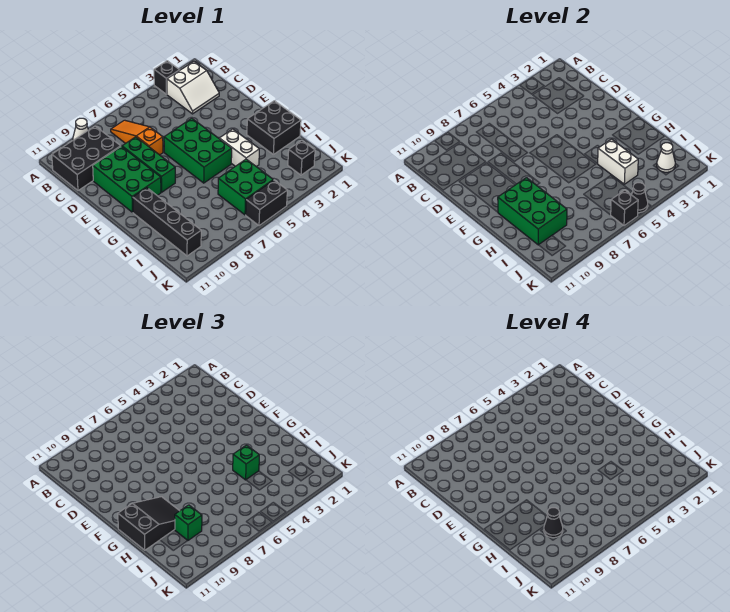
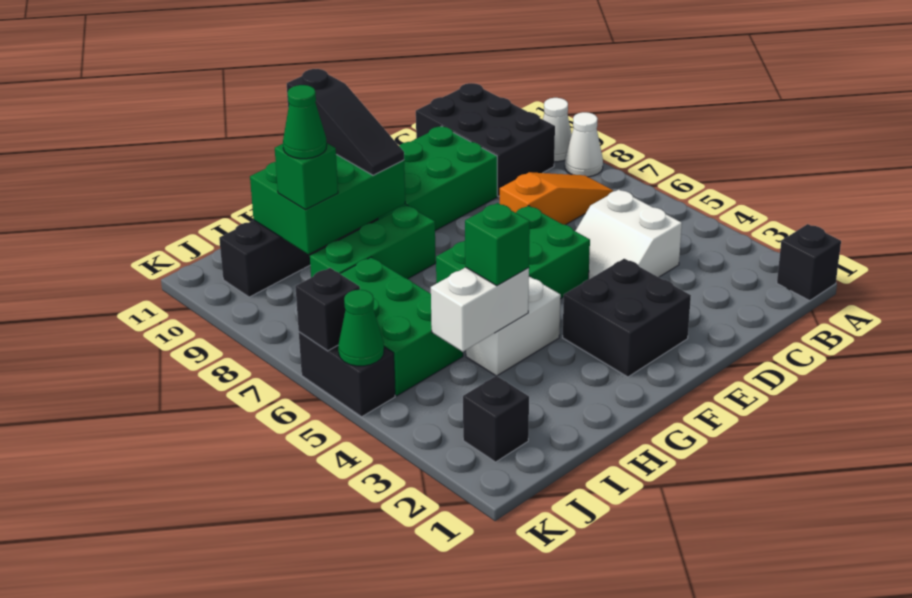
black brick A3 level 1 -> black brick A1 level 1
white slope B2:C3 level 1 top B -> white slope C4:D5 level 1 top C
green brick D8:F8 level 1 -> green brick G8:I8 level 1
black brick G1:H2 level 1 -> black brick E2:F3 level 1
black slope G9:H11 level 3 top 11 -> black slope G9:G11 level 3 top 11
green brick I5:J6 level 1 -> green brick I5:J7 level 1
black cone I9 level 4 -> green cone I9 level 4
white cone J2 level 2 -> white cone A8 level 1
black cone K5 level 2 -> green cone K5 level 2

